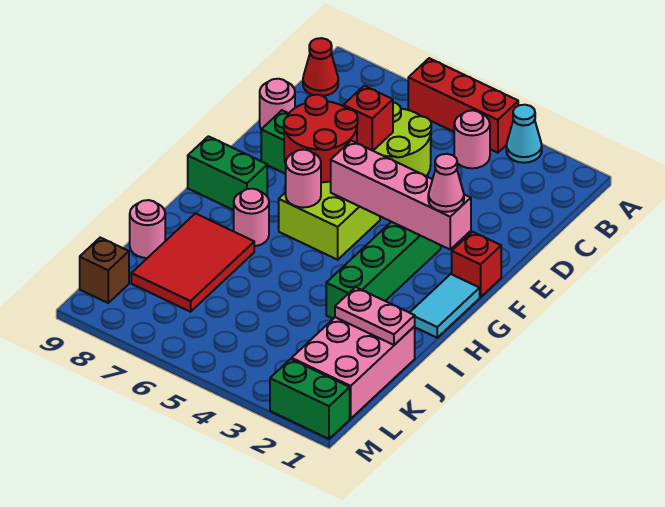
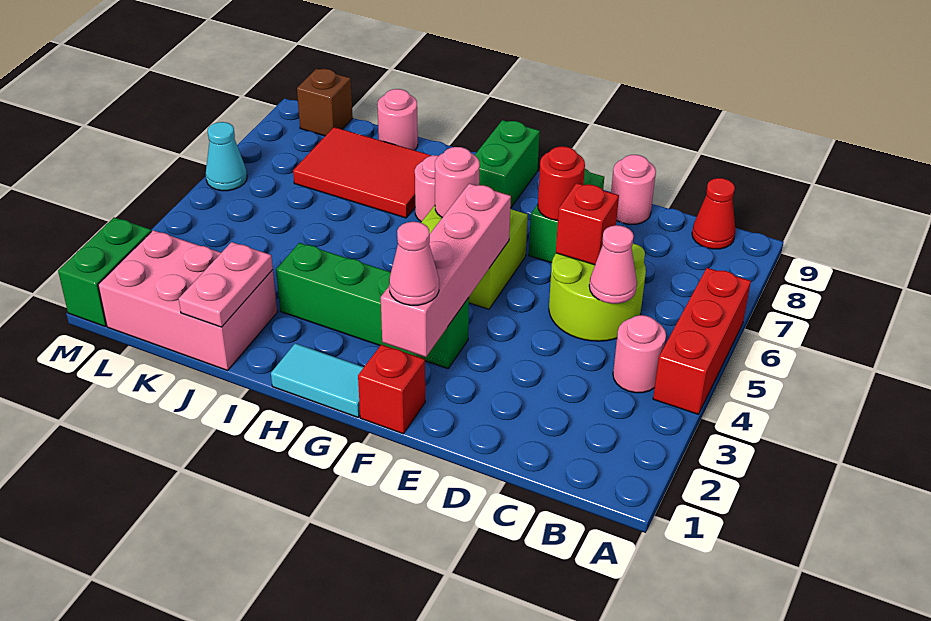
cyan cone A3 level 1 -> cyan cone M6 level 1
none -> pink cone C5 level 2
red round brick E6:F7 level 2 -> red round brick E7 level 2

